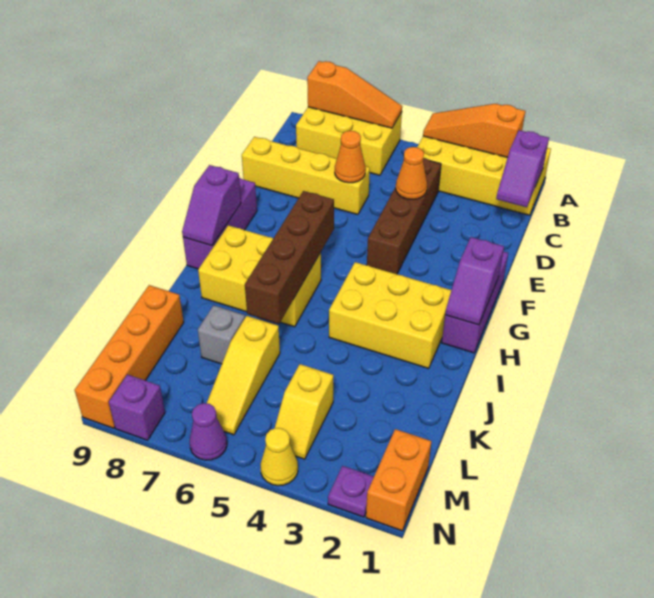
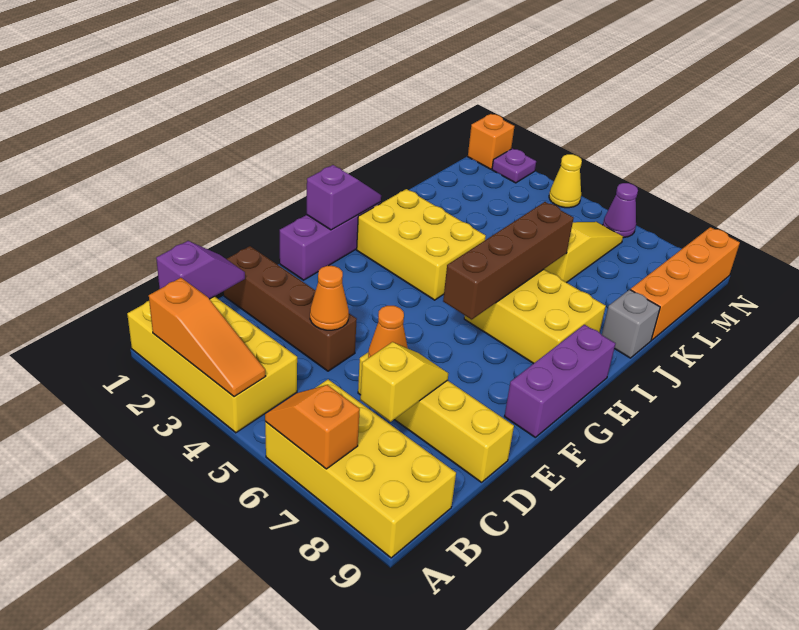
yellow brick A6:B8 level 1 -> yellow brick A6:B9 level 1
orange slope A6:A8 level 2 top 8 -> orange slope A6:A7 level 2 top 7
brown brick C4:F4 level 1 -> brown brick D1:D4 level 1
purple slope G9:H9 level 2 top G -> none
grey brick K7 level 1 -> grey brick J9 level 1
yellow slope L4:M4 level 1 top L -> yellow slope C7:D7 level 2 top C
orange brick M1:N1 level 1 -> orange brick N1 level 1
purple brick N8 level 1 -> none

